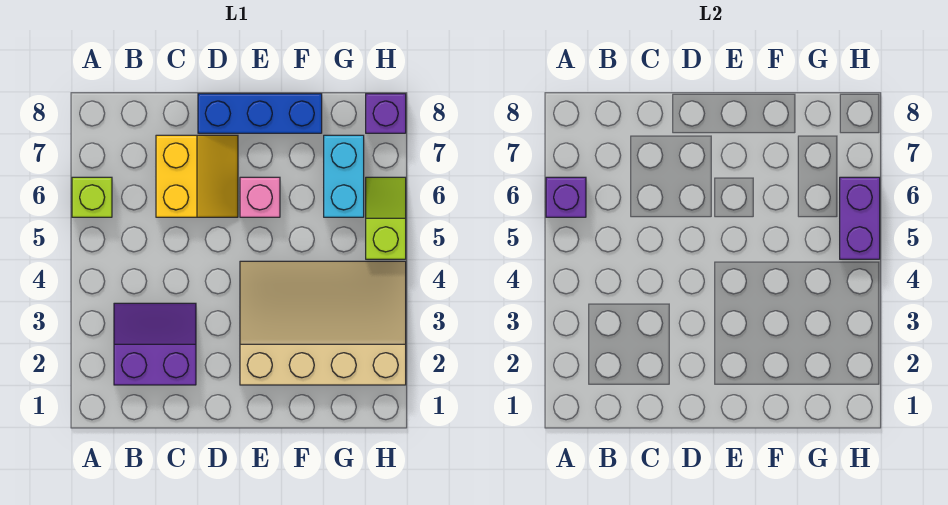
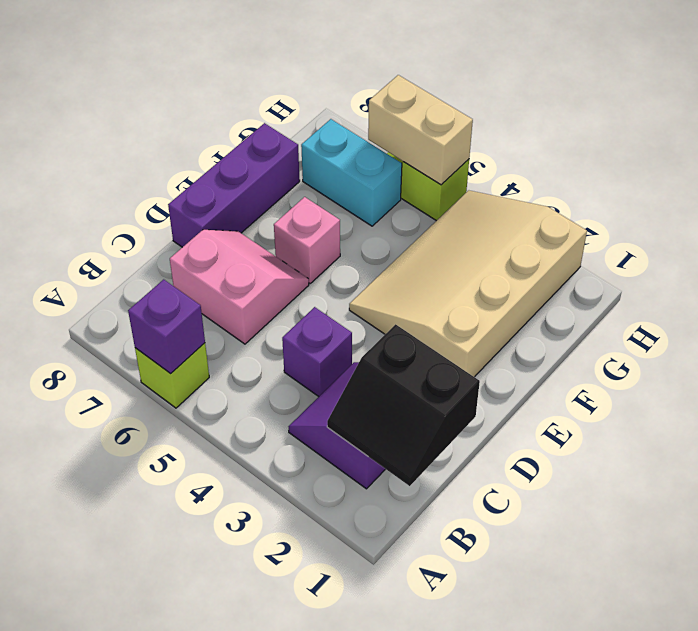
none -> black slope B1:C2 level 2 top C
yellow slope C6:D7 level 1 top C -> pink slope C6:D7 level 1 top C
blue brick D8:F8 level 1 -> purple brick D8:F8 level 1
purple brick H5:H6 level 2 -> tan brick H5:H6 level 2
purple brick H8 level 1 -> purple brick C4 level 1

